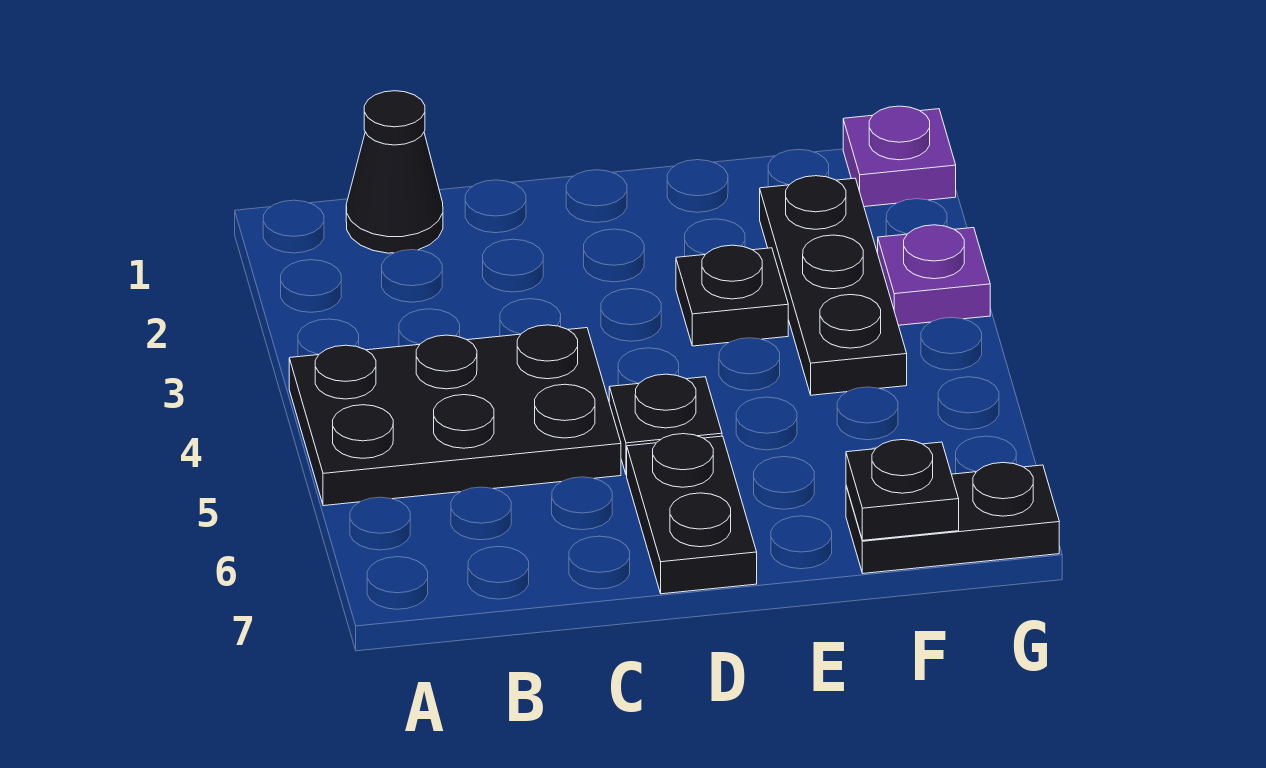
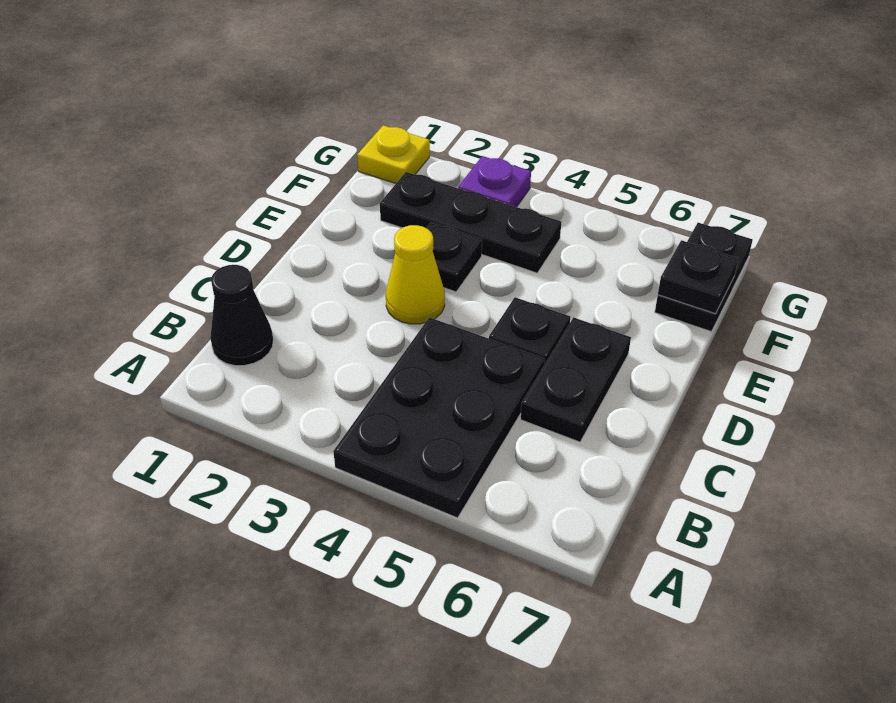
none -> yellow cone D3 level 1
black plate D6:D7 level 1 -> black plate C6:D6 level 1
purple plate G1 level 1 -> yellow plate G1 level 1

